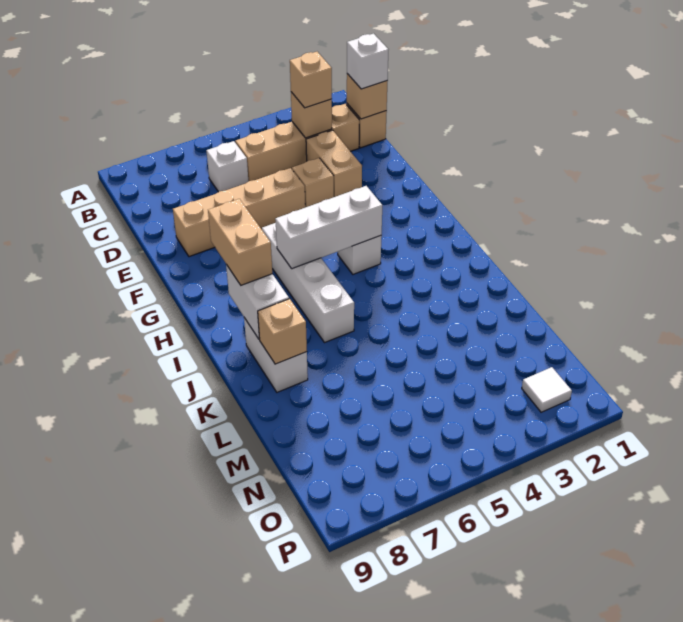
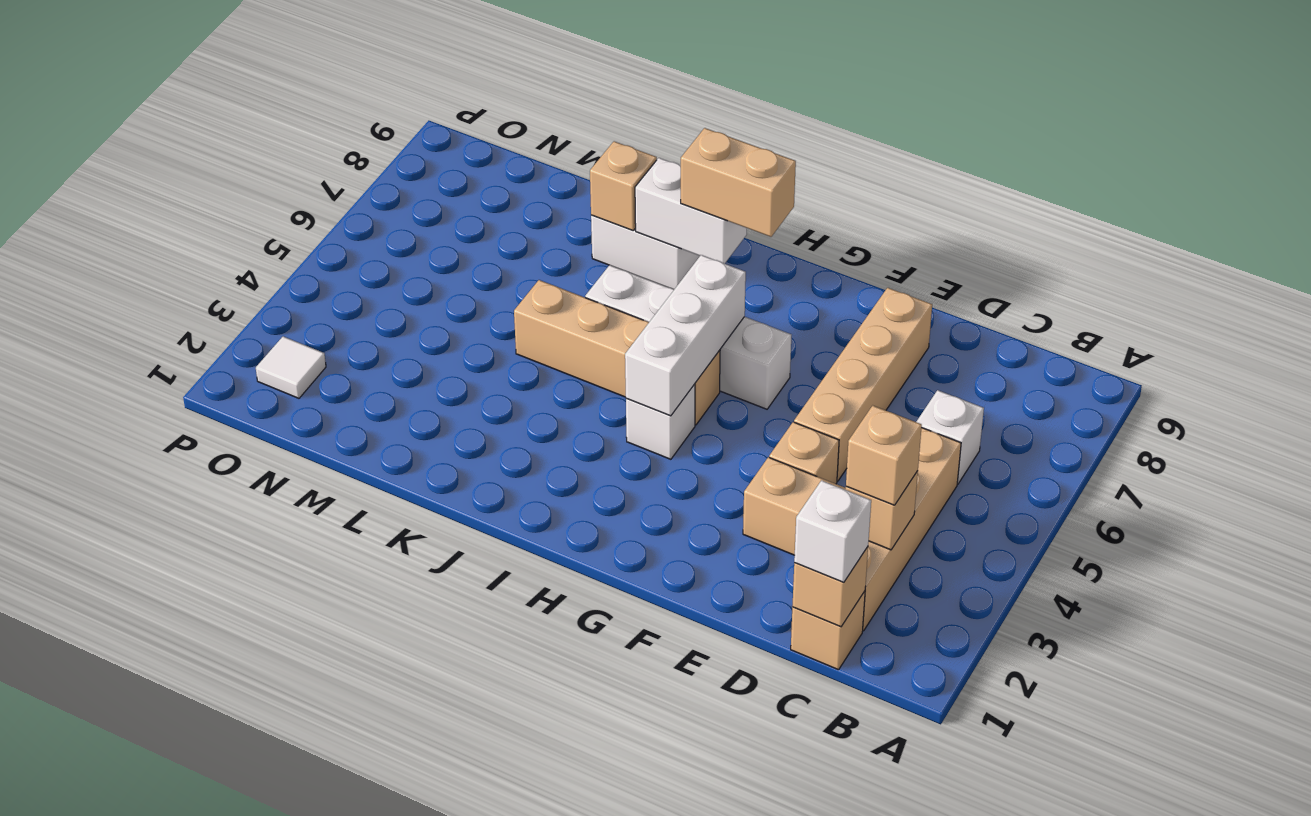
none -> tan brick H5:K5 level 1

